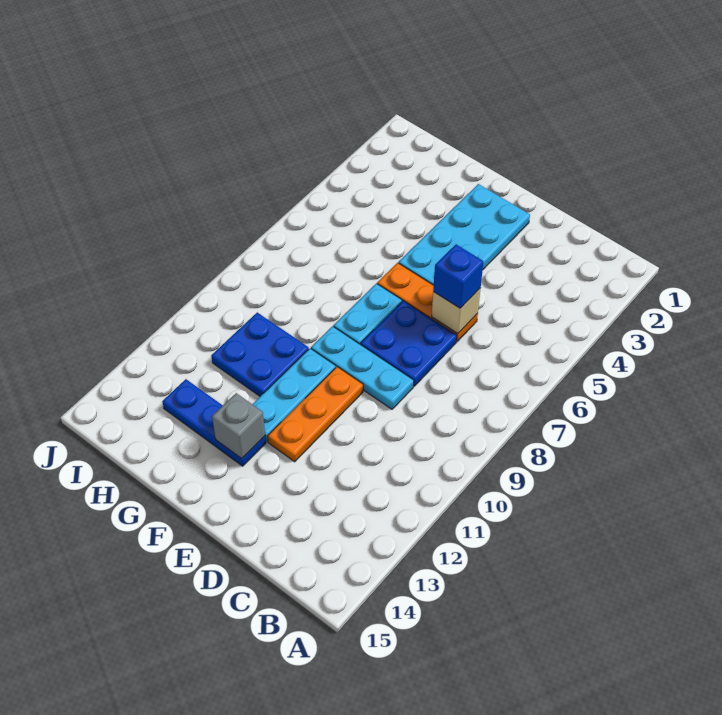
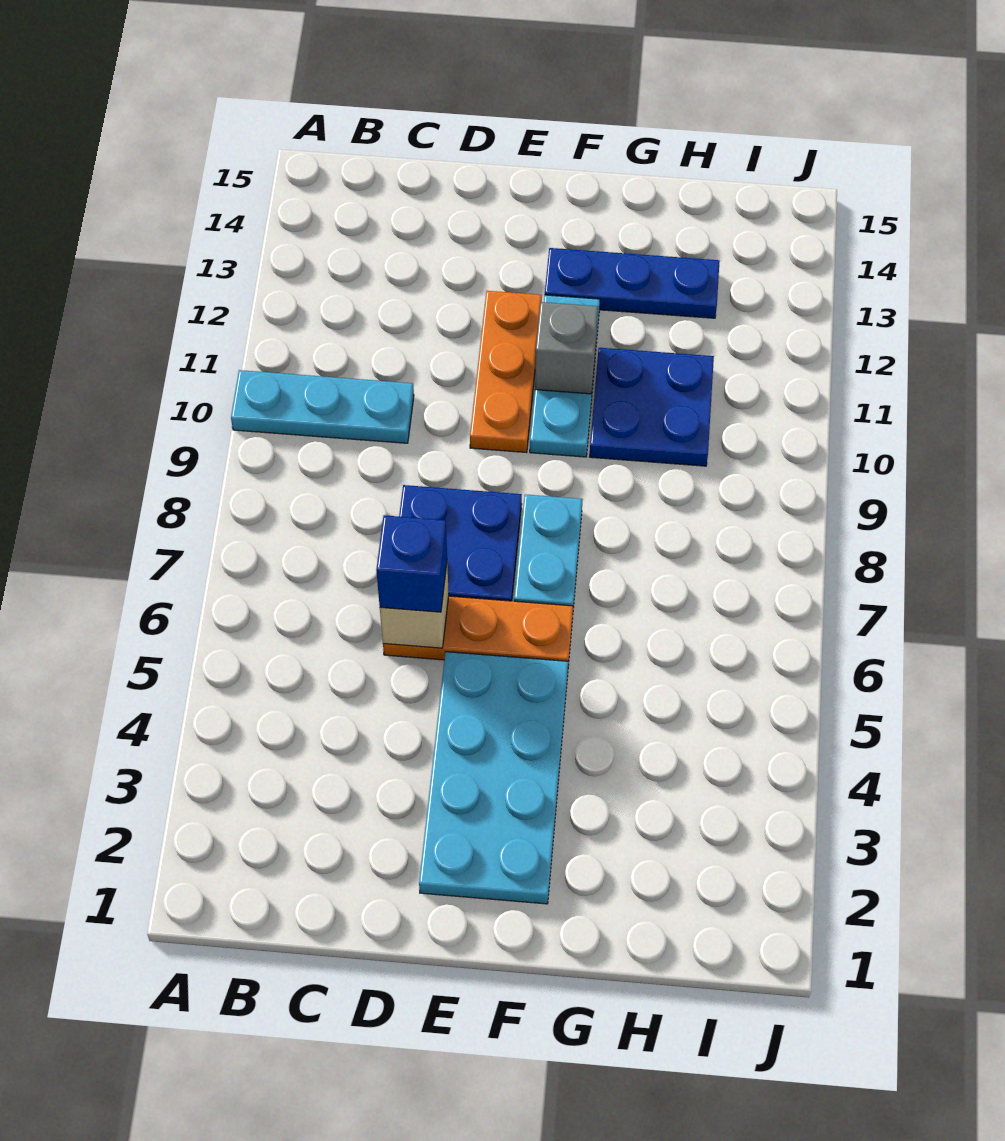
cyan plate D9:F9 level 1 -> cyan plate A10:C10 level 1
grey brick F13 level 2 -> grey brick F11 level 2

